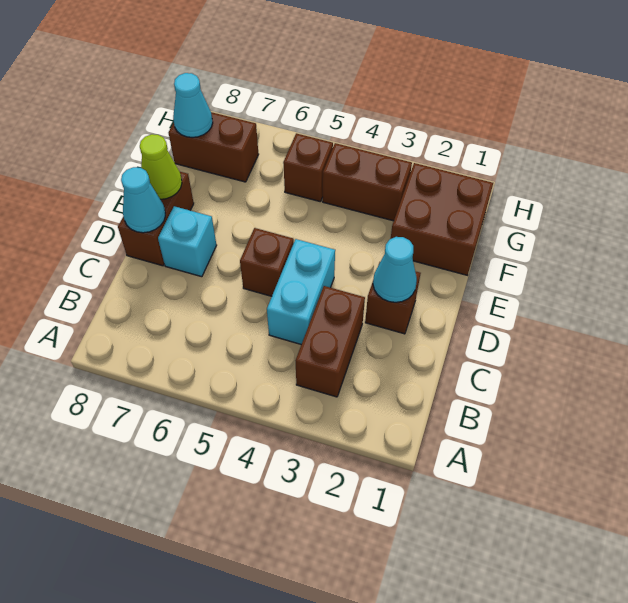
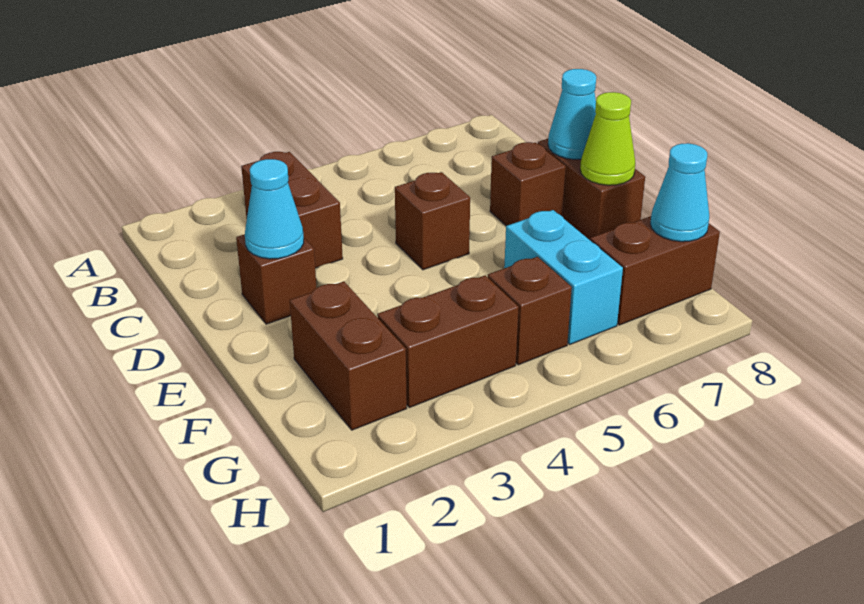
cyan brick C4:D4 level 1 -> cyan brick F6:G6 level 1
cyan brick D7 level 1 -> brown brick D7 level 1
brown brick F1:G2 level 1 -> brown brick F2:G2 level 1

